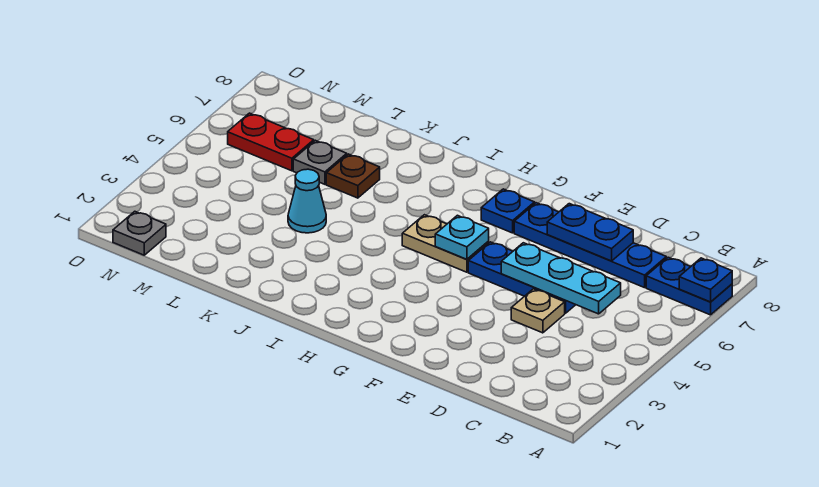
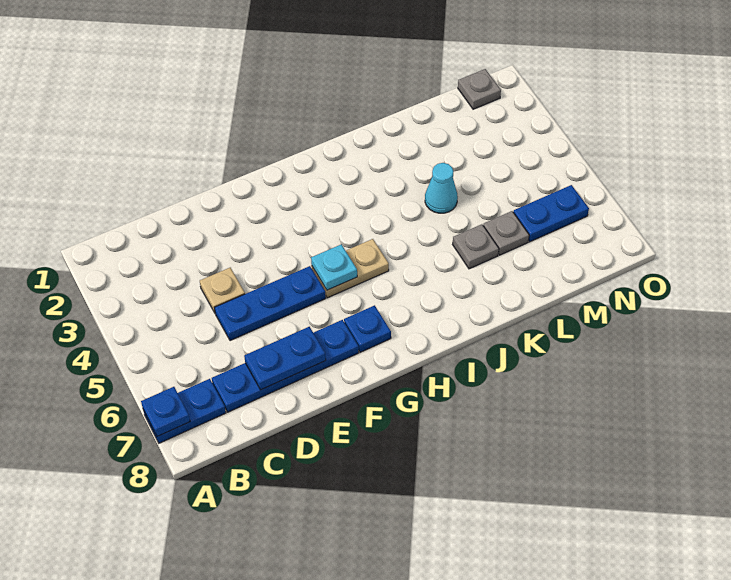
cyan plate C5:E5 level 2 -> none
brown plate K6 level 1 -> grey plate K6 level 1
red plate M6:N6 level 1 -> blue plate M6:N6 level 1

